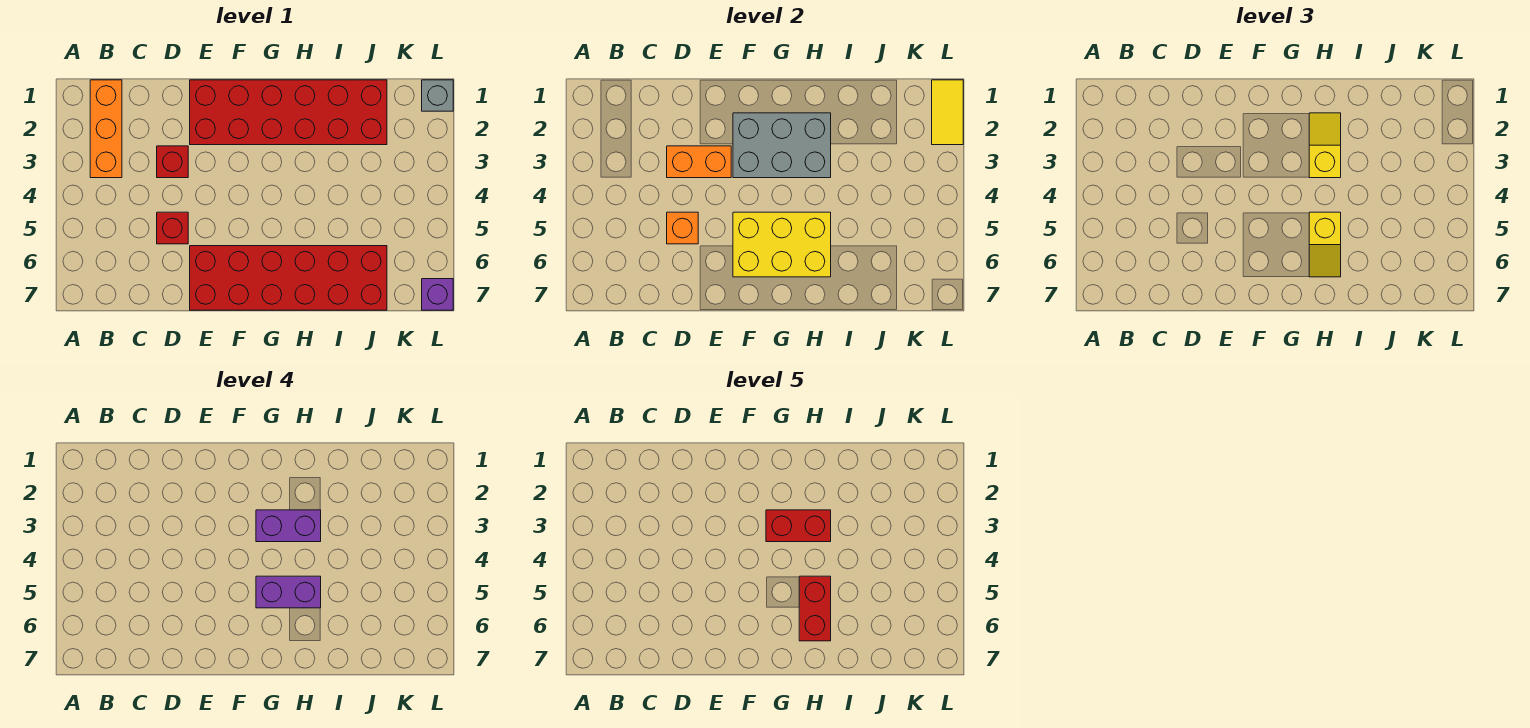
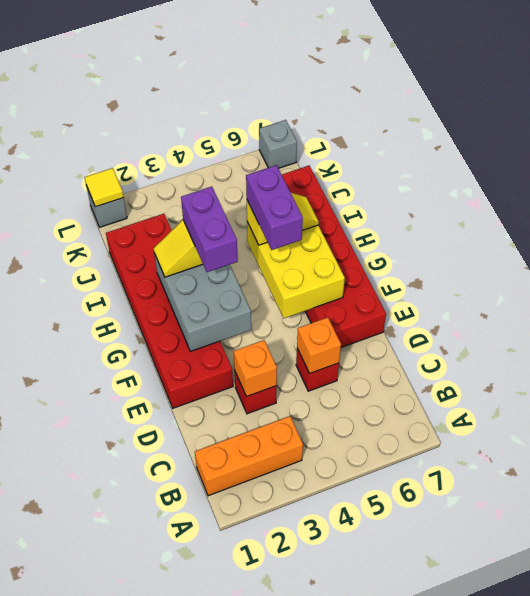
orange brick D3:E3 level 2 -> orange brick D3 level 2
red brick G3:H3 level 5 -> none
red brick H5:H6 level 5 -> none
yellow tile L1:L2 level 2 -> yellow tile L1 level 2
purple brick L7 level 1 -> grey brick L7 level 1

